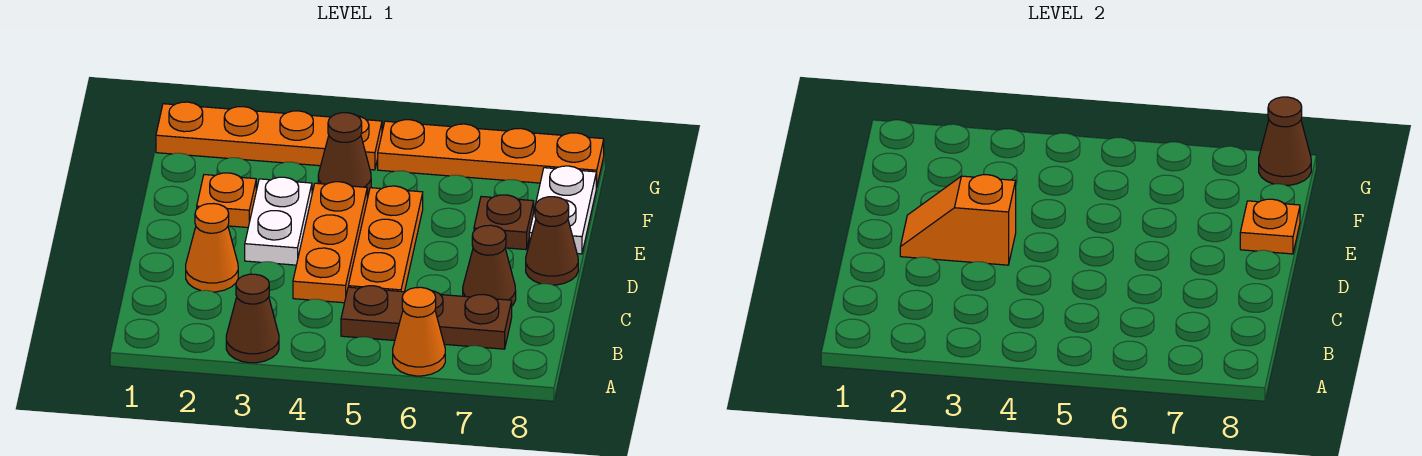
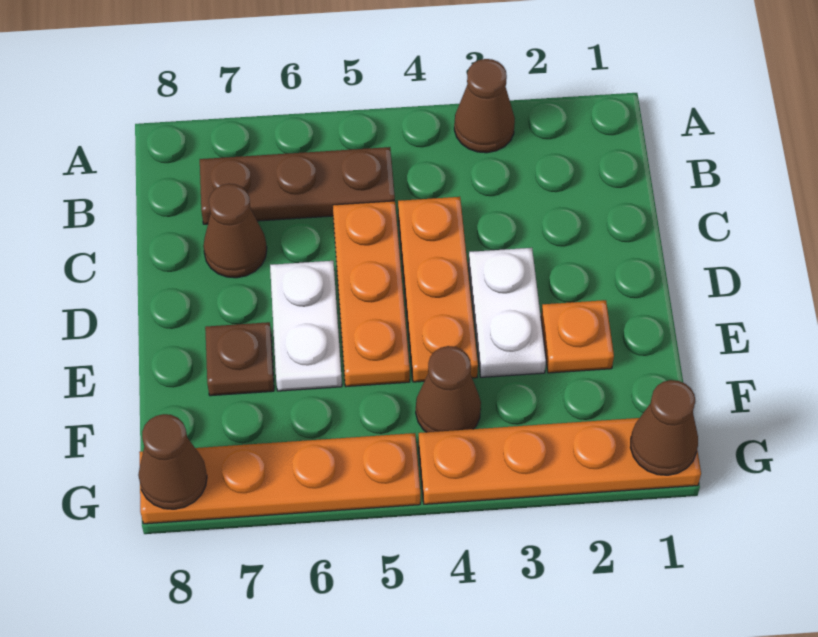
orange cone A6 level 1 -> none
orange cone C2 level 1 -> none
orange slope D2:D3 level 2 top 3 -> none
brown cone D8 level 1 -> brown cone G1 level 2
white plate E8:F8 level 1 -> white plate D6:E6 level 1
orange plate E8 level 2 -> none

